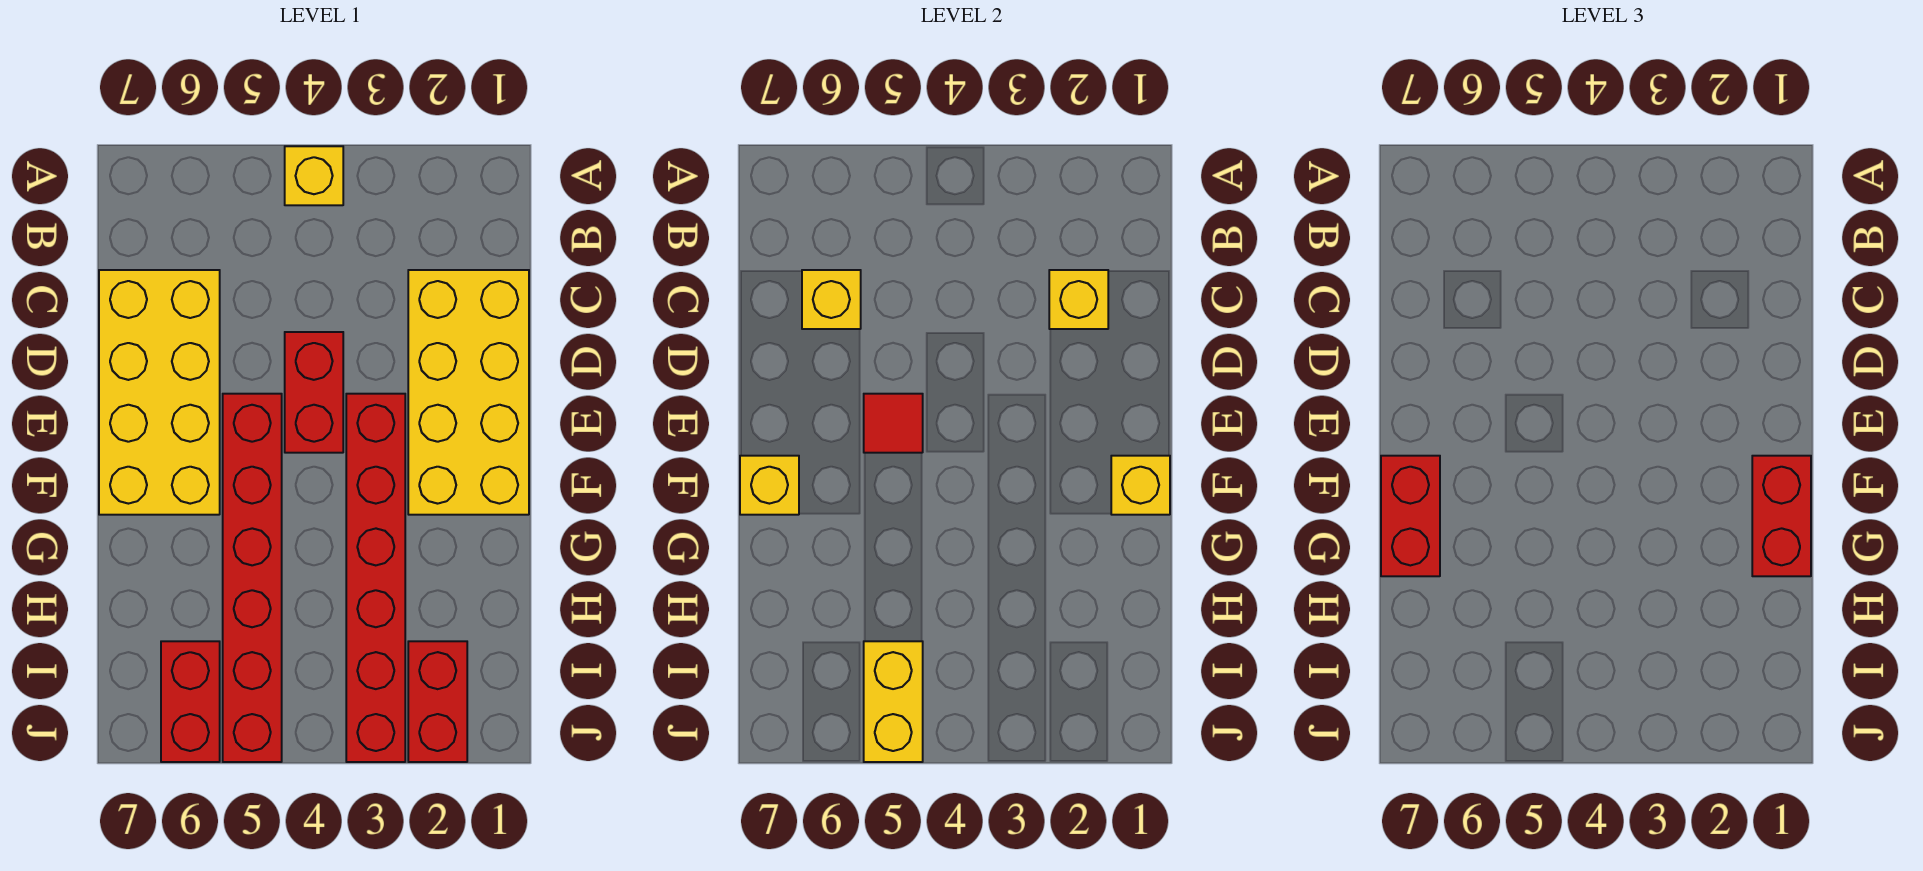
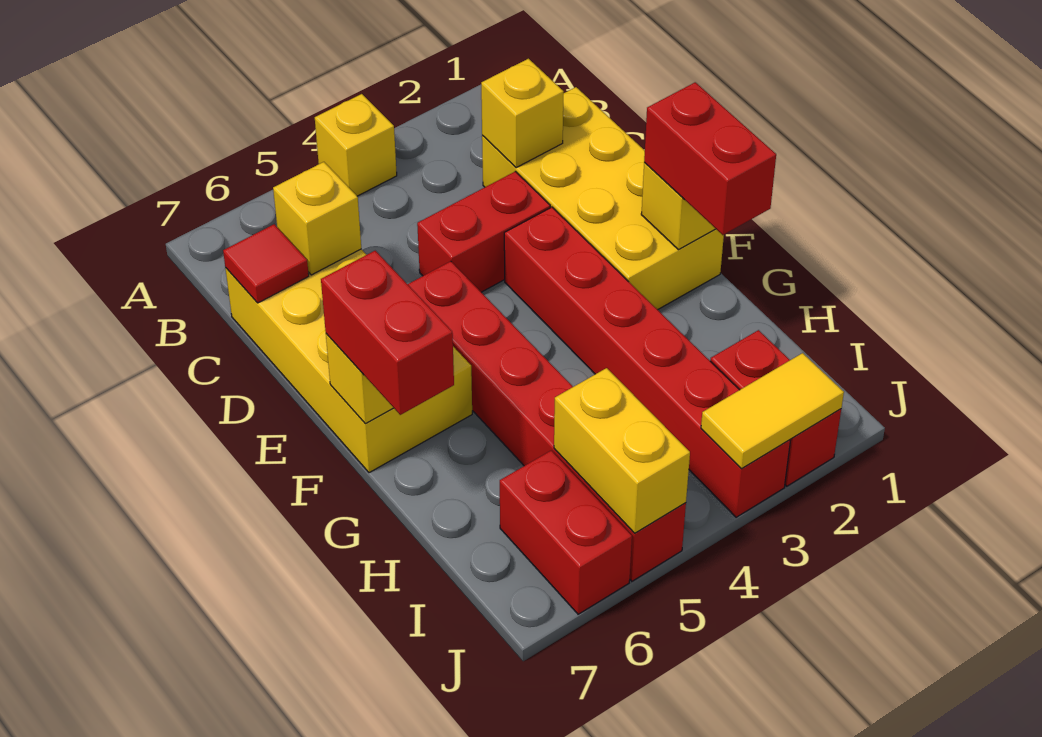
red brick D4:E4 level 1 -> red brick D3:D4 level 1
red tile E5 level 2 -> red tile C7 level 2
none -> yellow tile J2:J3 level 2

